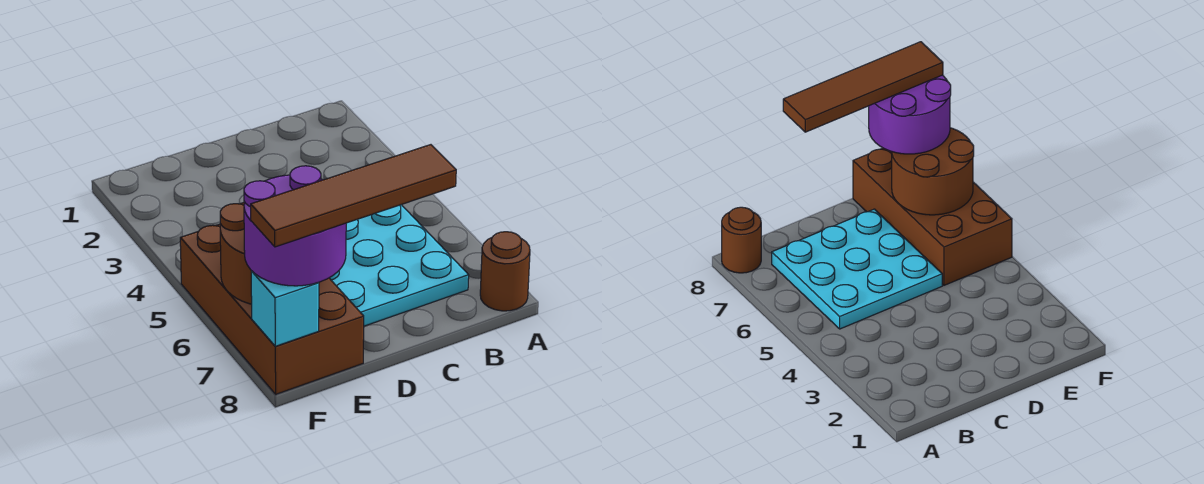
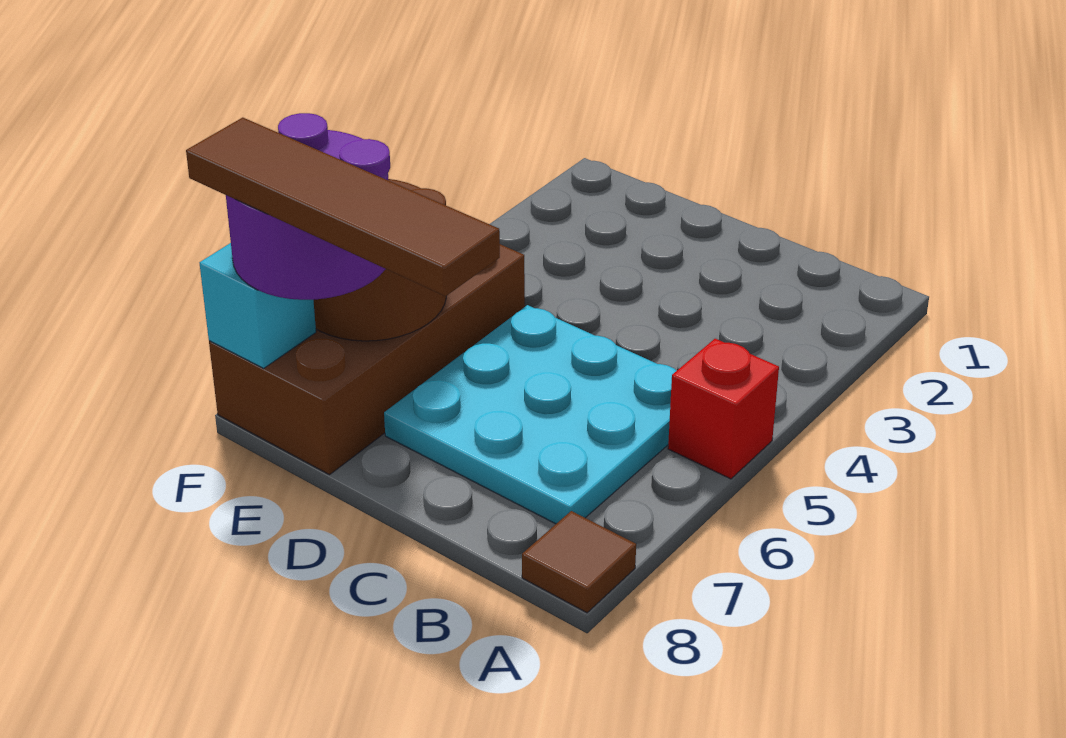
none -> red brick A5 level 1
brown round brick A8 level 1 -> brown tile A8 level 1

